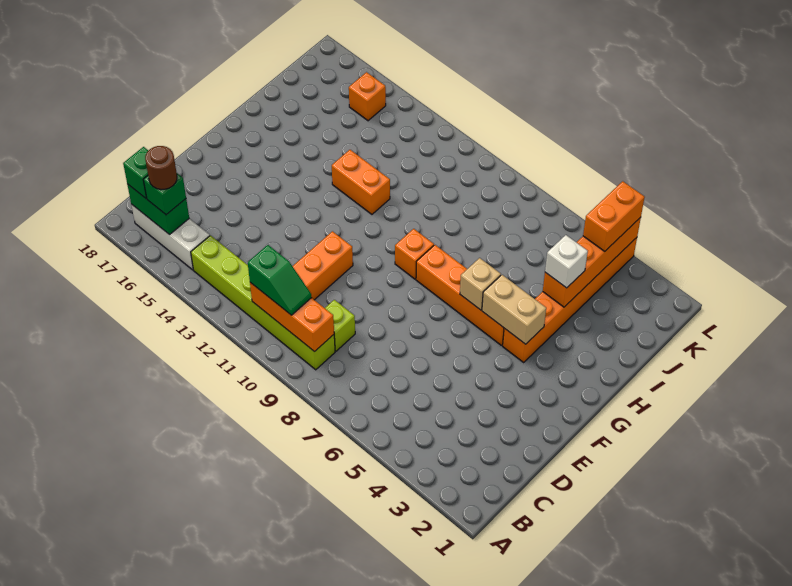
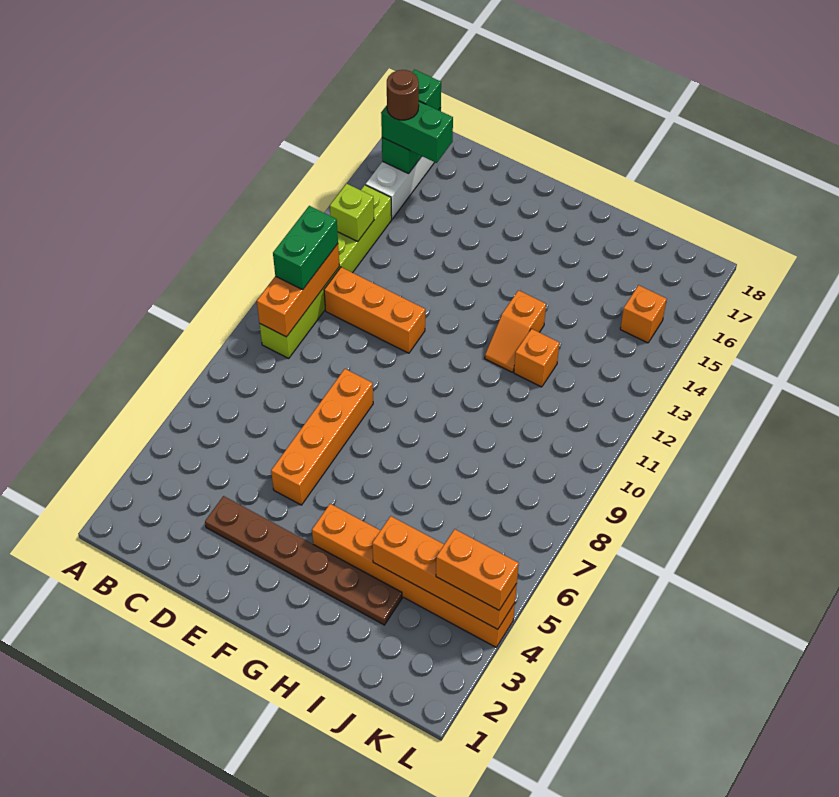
green slope B10:B11 level 3 top 11 -> green brick B10:B11 level 3
green brick B16 level 3 -> green brick B16:C16 level 3
lime brick C9 level 1 -> lime brick B13 level 2
none -> brown plate D3:I3 level 1
tan brick G4:G5 level 2 -> none
orange brick G5:G8 level 1 -> orange brick E5:E8 level 1
tan brick G6 level 2 -> none
orange brick G9 level 1 -> orange brick I12 level 1
orange brick H12:H13 level 1 -> orange slope H12:H13 level 1 top 13
white brick I4 level 3 -> none

